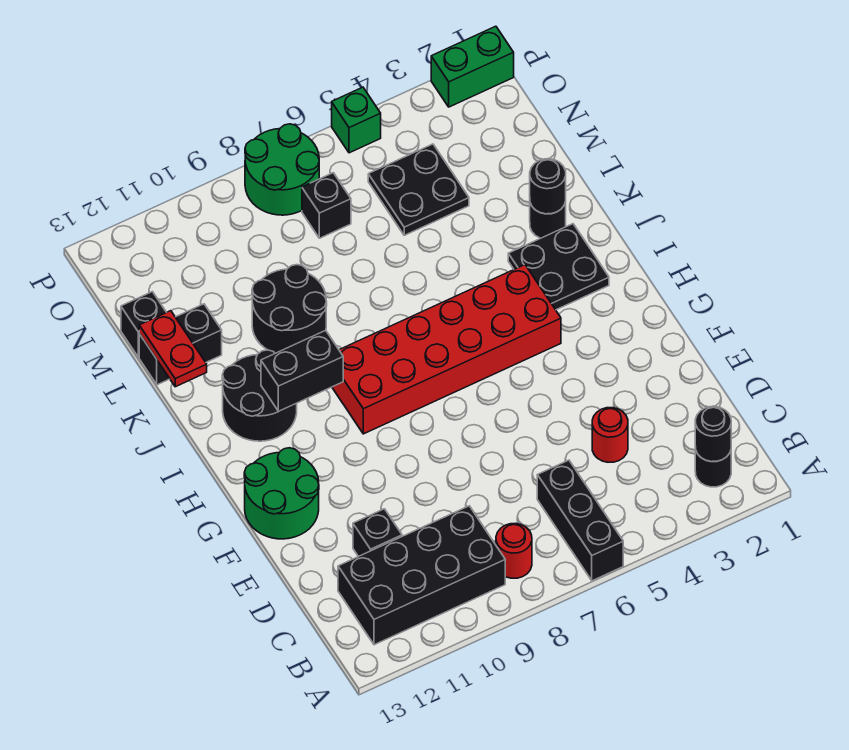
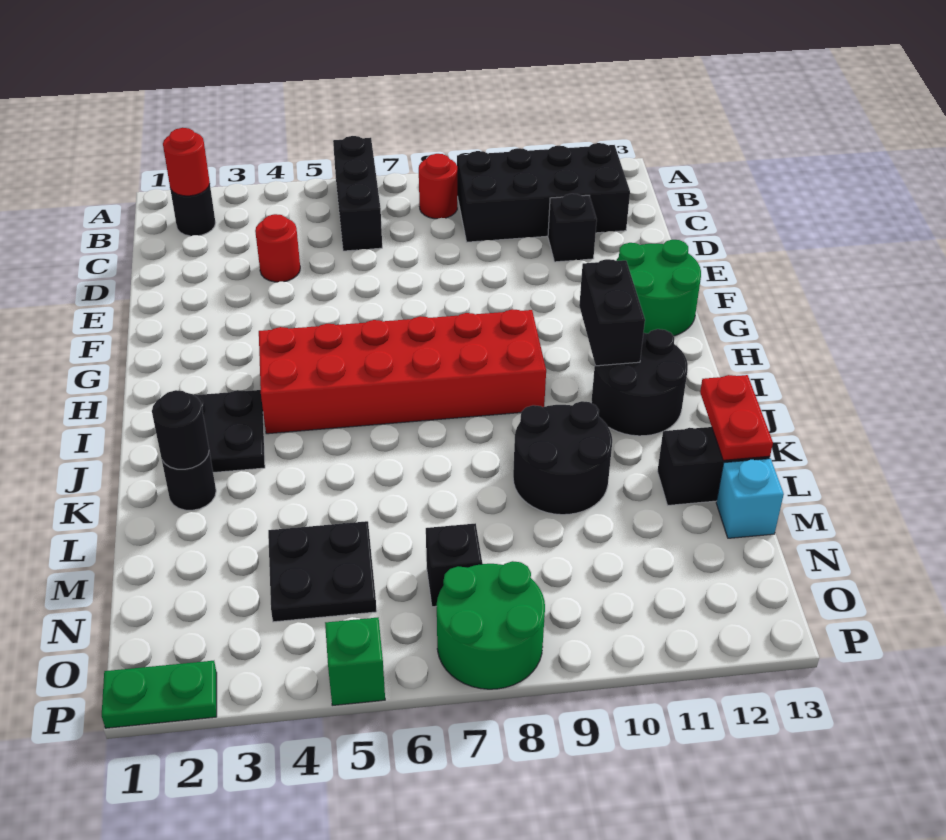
black round brick B2 level 2 -> red round brick B2 level 2
black brick I10:I11 level 2 -> black brick H11:I11 level 2
black brick M13 level 1 -> cyan brick M13 level 1
green brick P1:P2 level 1 -> green plate P1:P2 level 1

